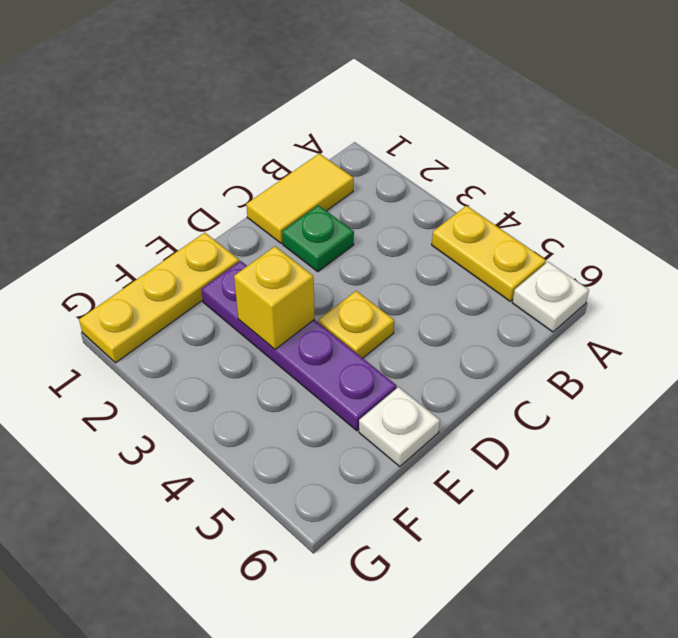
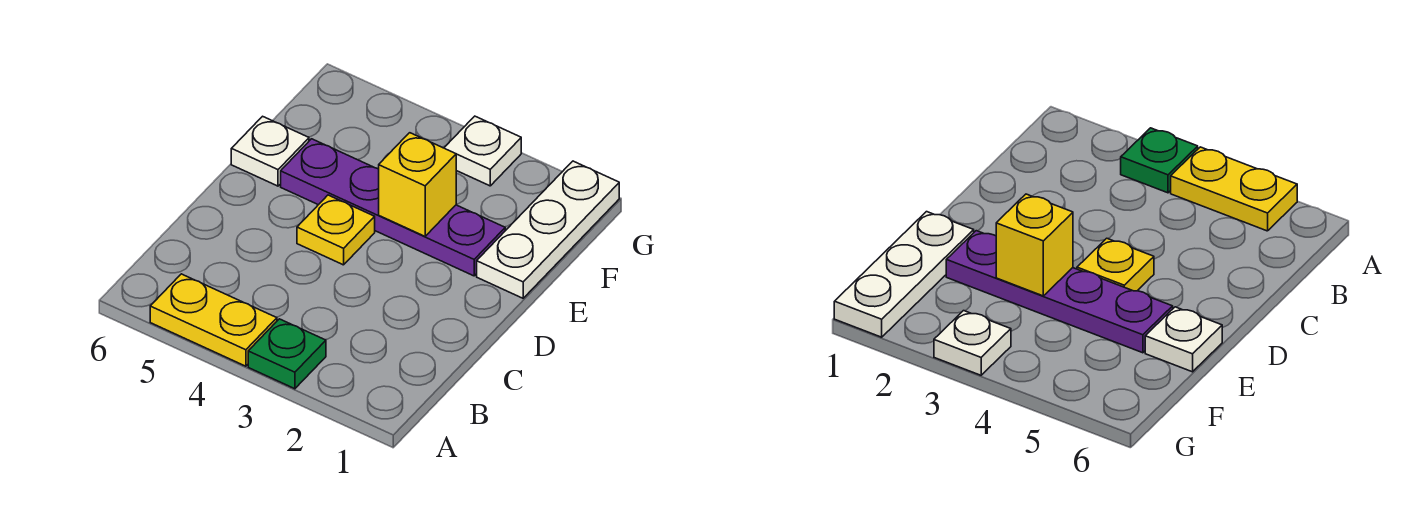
white plate A6 level 1 -> white plate G3 level 1
yellow tile B1:C1 level 1 -> none
green plate C2 level 1 -> green plate A3 level 1
yellow plate E1:G1 level 1 -> white plate E1:G1 level 1

